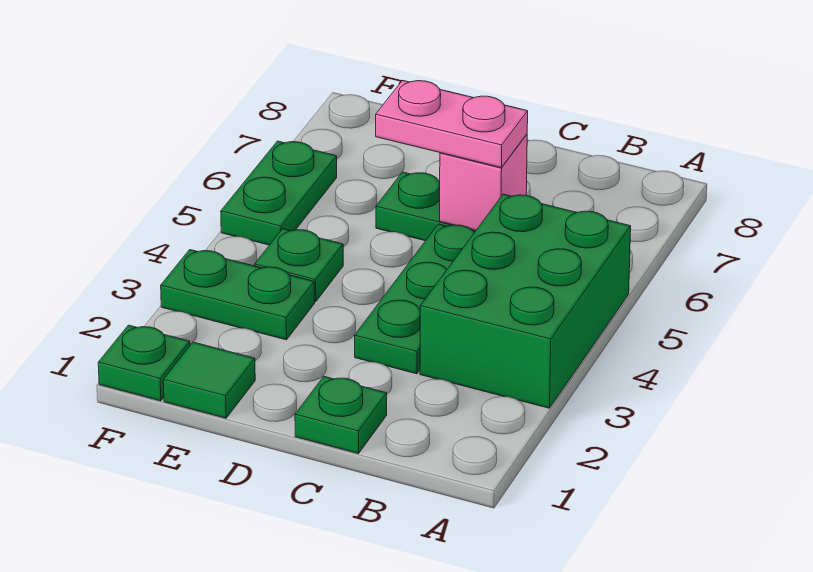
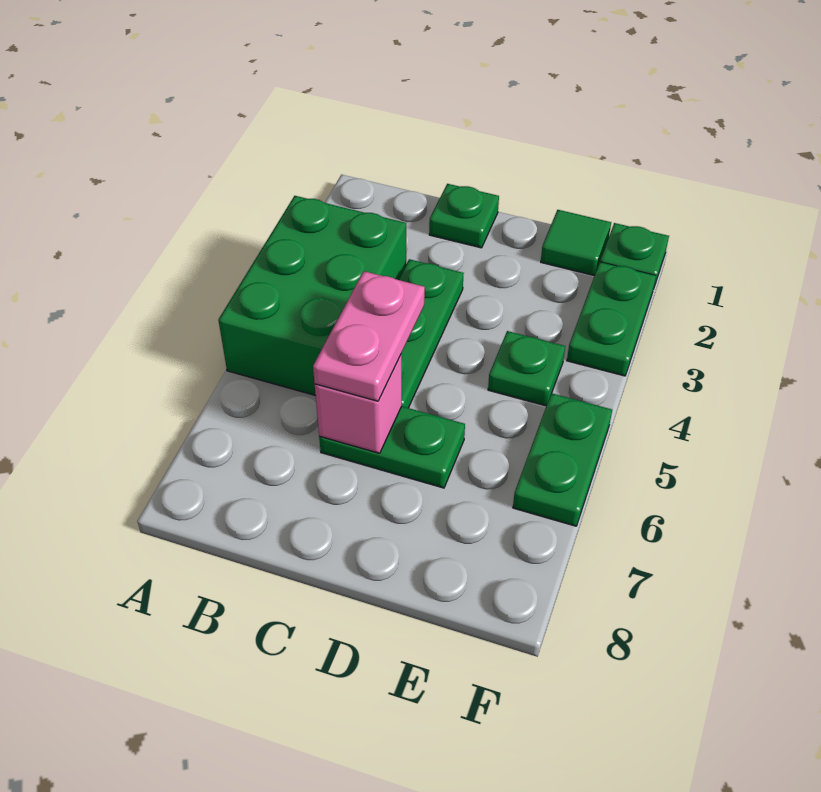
pink plate C6:D6 level 3 -> pink plate C5:C6 level 3
green plate E3:F3 level 1 -> green plate F2:F3 level 1

